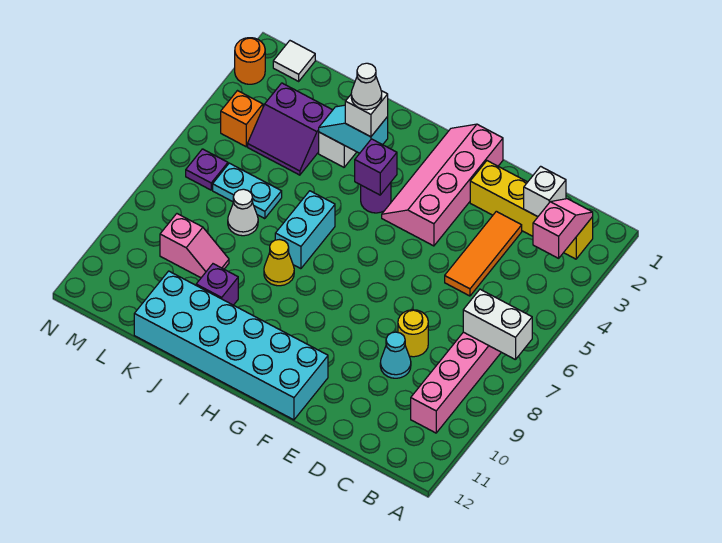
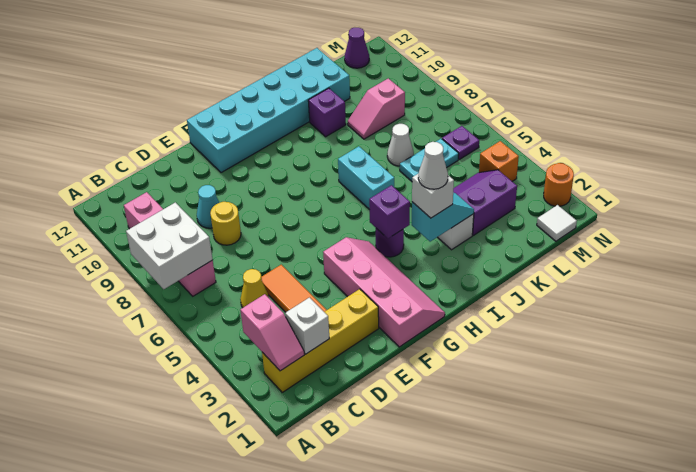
white brick A7:B7 level 2 -> white brick A7:B8 level 2
yellow cone I8 level 1 -> yellow cone C5 level 1
none -> purple cone M12 level 1

